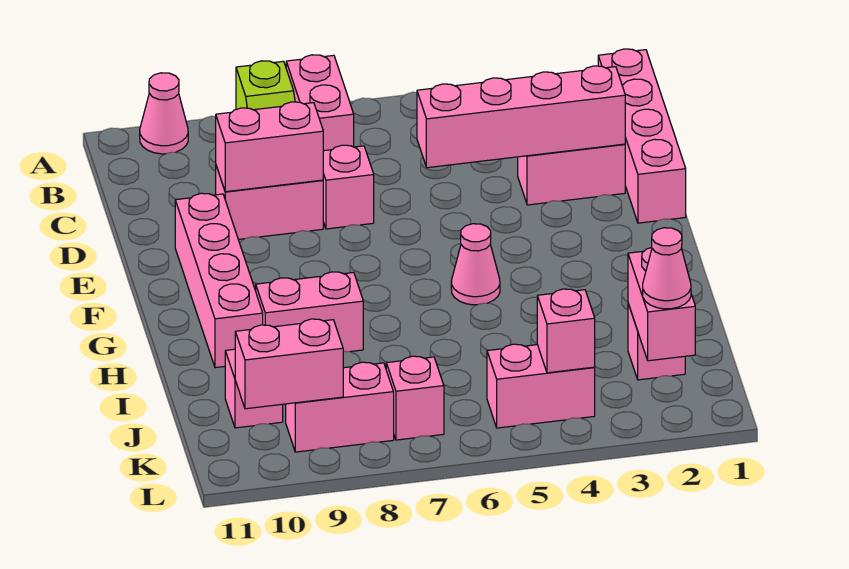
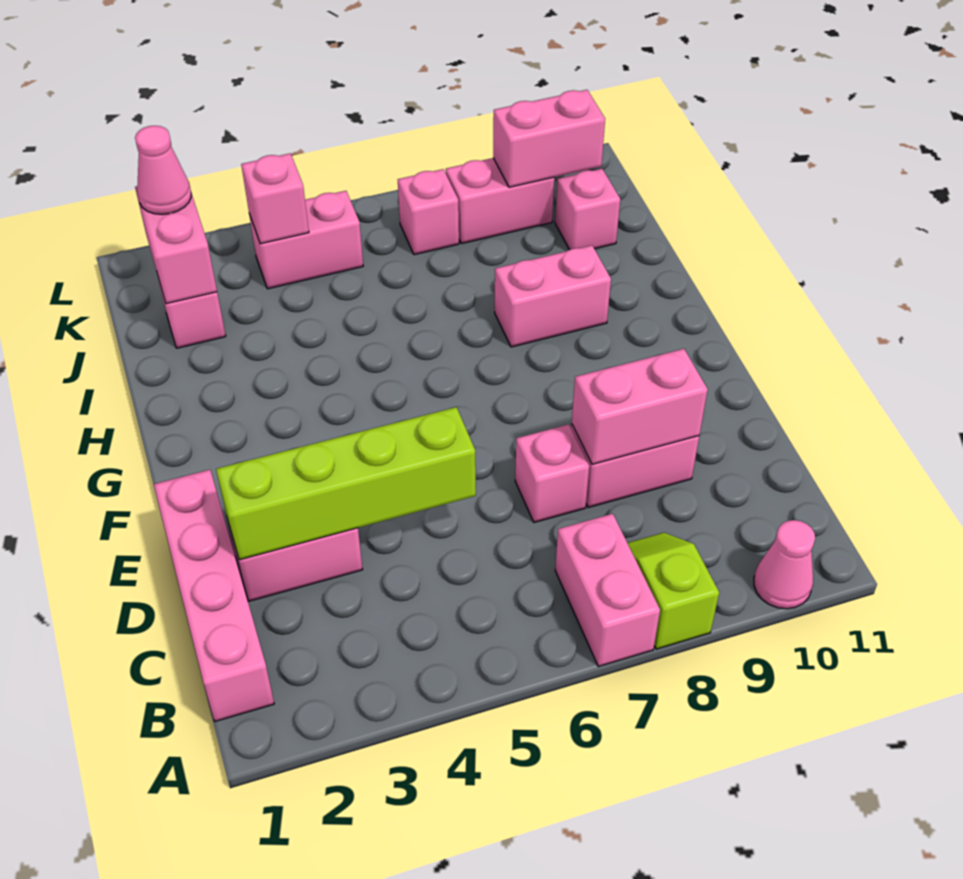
pink brick D2:D5 level 2 -> lime brick D2:D5 level 2
pink brick E10:H10 level 1 -> none
pink cone G5 level 1 -> none

